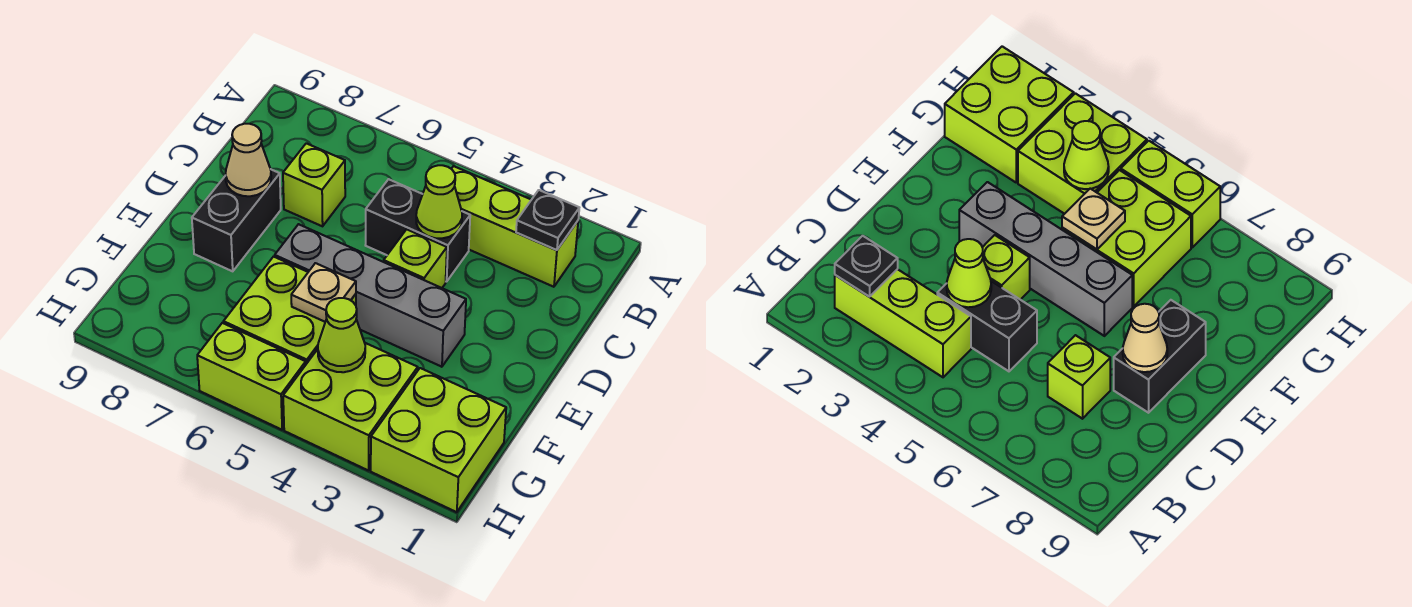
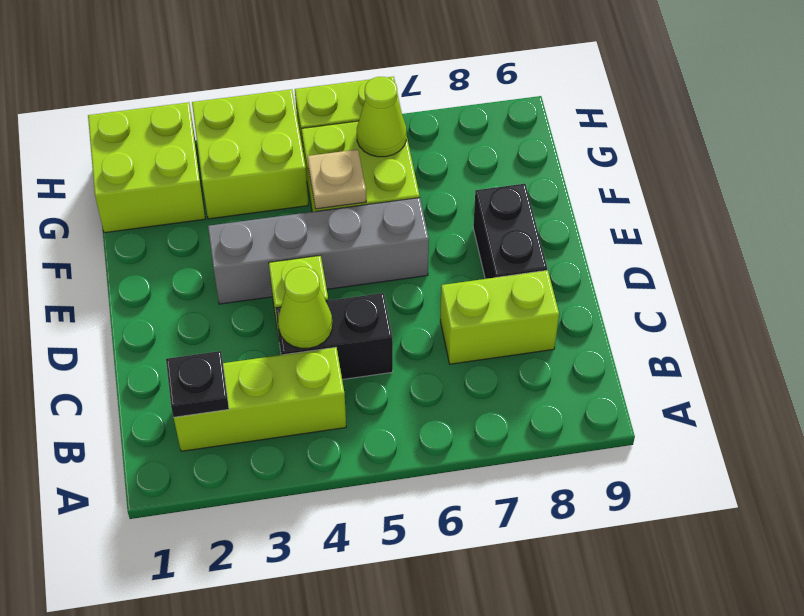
lime brick C7 level 1 -> lime brick C7:C8 level 1
tan cone D8 level 2 -> none
lime cone G4 level 2 -> lime cone G6 level 2

